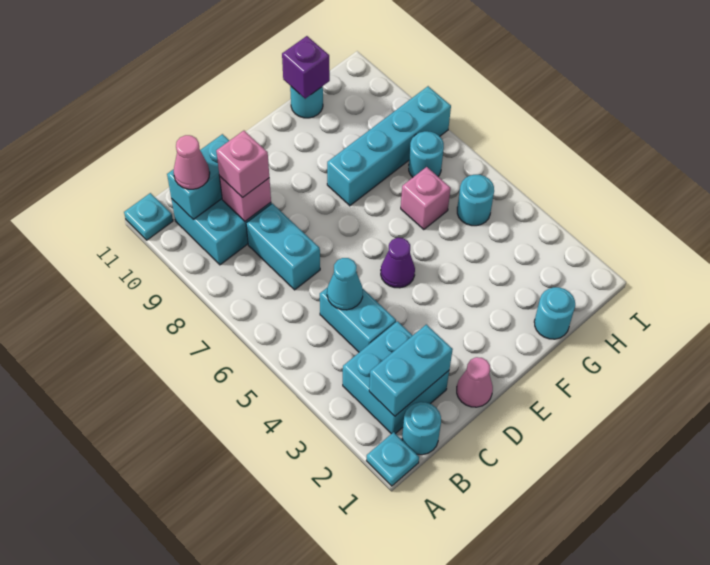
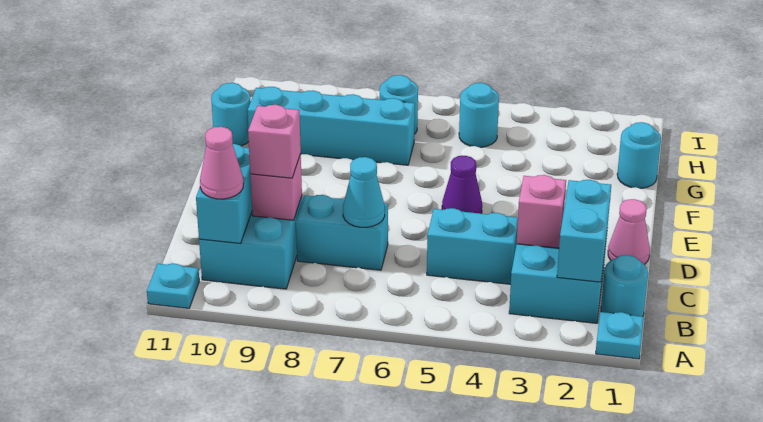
cyan cone C5 level 2 -> cyan cone C7 level 2
cyan brick F8:I8 level 1 -> cyan brick G7:G10 level 1
pink brick G6 level 1 -> pink brick C3 level 2
purple brick G11 level 2 -> none

